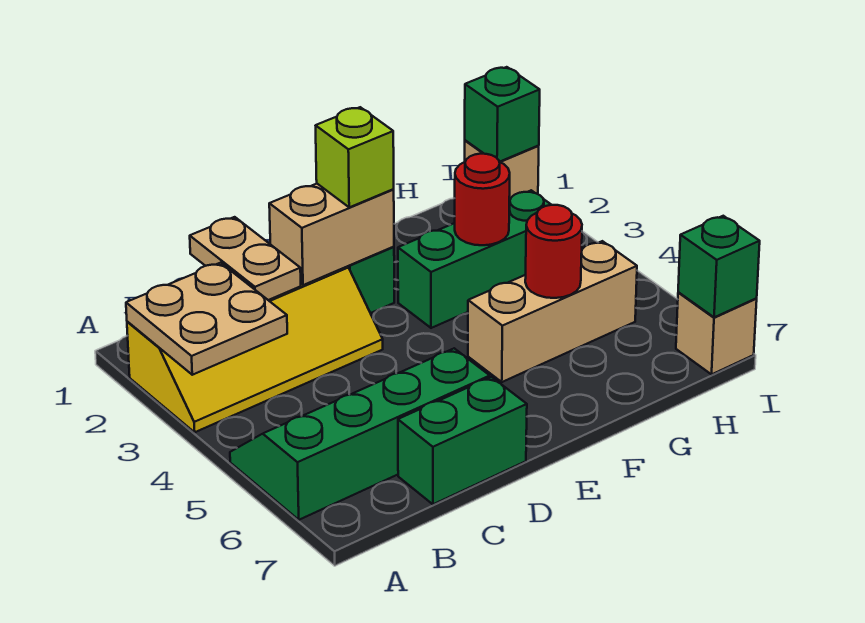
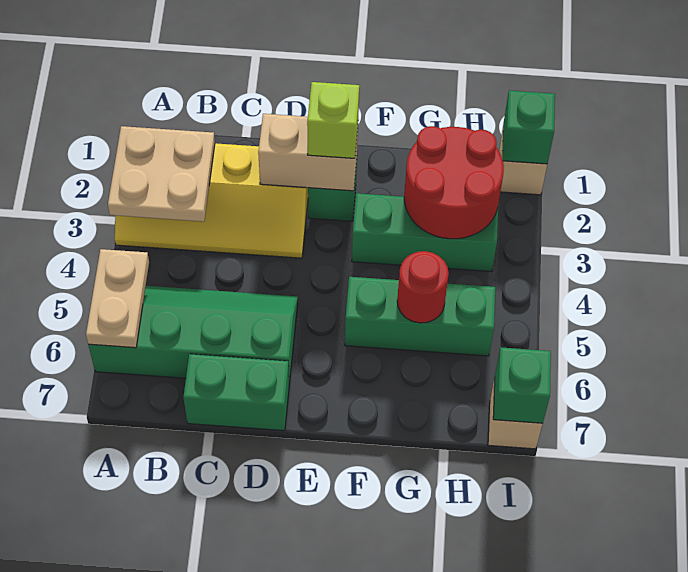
tan plate C1:C2 level 2 -> tan plate A5:A6 level 2
tan brick F5:H5 level 1 -> green brick F5:H5 level 1
red round brick G3 level 2 -> red round brick G2:H3 level 2

